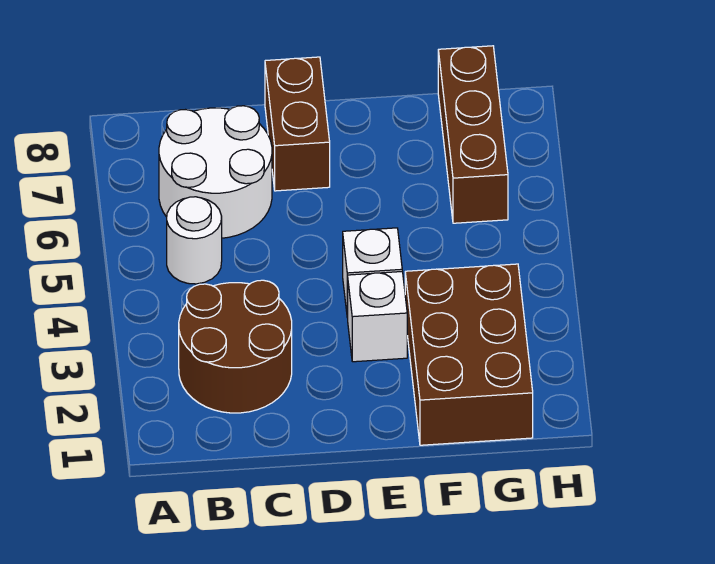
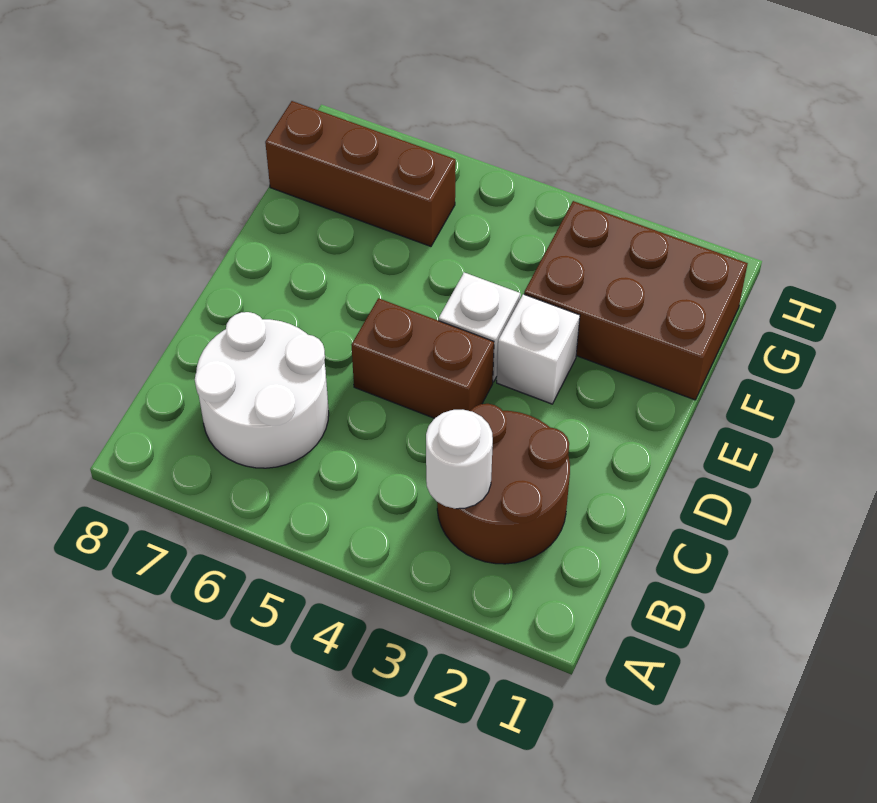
white round brick B5 level 1 -> white round brick B3 level 2
brown brick D7:D8 level 1 -> brown brick D4:D5 level 1

